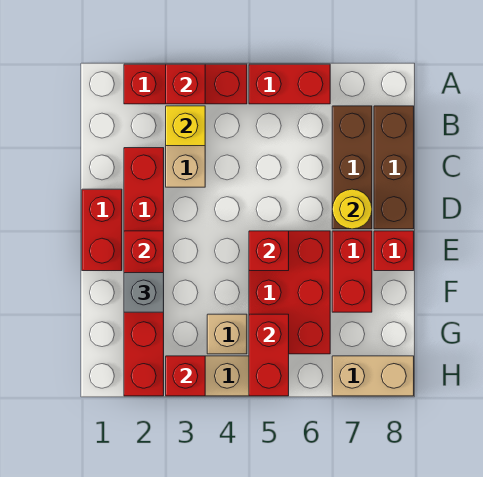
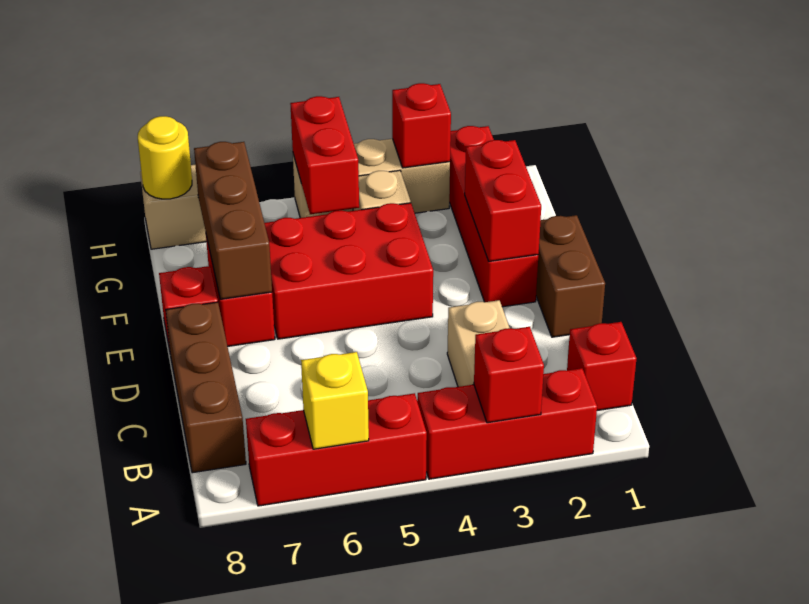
red brick A5:A6 level 1 -> red brick A5:A7 level 1
yellow brick B3 level 2 -> yellow brick A6 level 2
brown brick B7:D7 level 1 -> brown brick E7:G7 level 2
red brick C2:H2 level 1 -> red brick E2:H2 level 1
red brick D1:E1 level 1 -> brown brick D1:E1 level 1
yellow round brick D7 level 2 -> yellow round brick H8 level 2
red brick E5:G6 level 1 -> red brick E4:F6 level 1
red brick E5 level 2 -> red brick B1 level 1
grey brick F2 level 3 -> none

